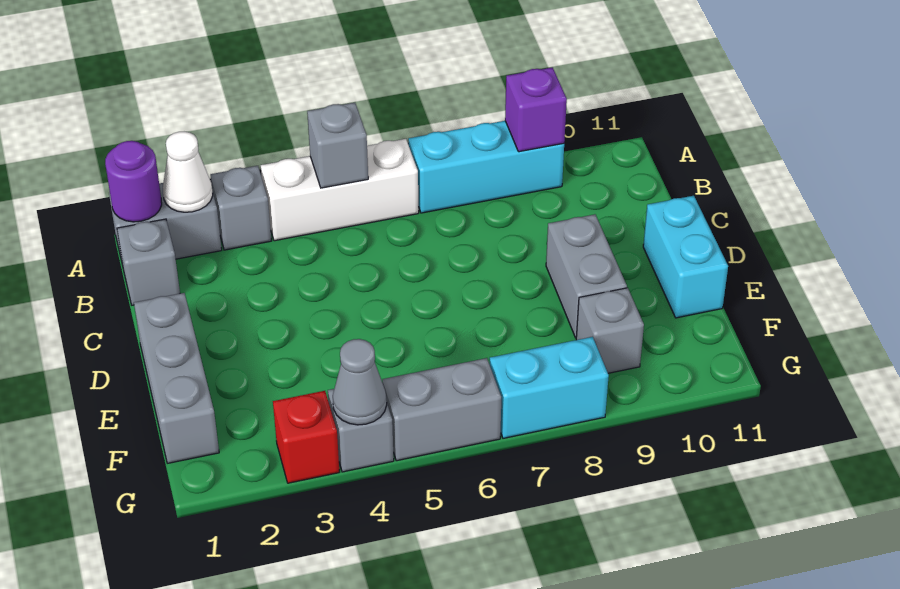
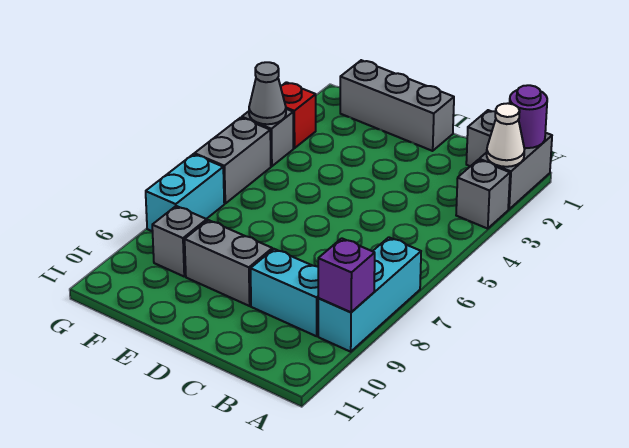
white brick A4:A6 level 1 -> none
grey brick A5 level 2 -> none
cyan brick D11:E11 level 1 -> cyan brick B9:C9 level 1

